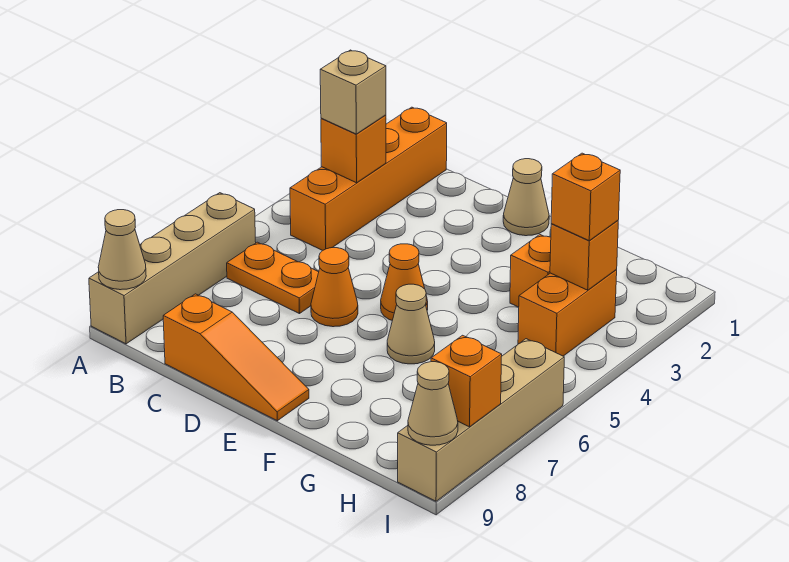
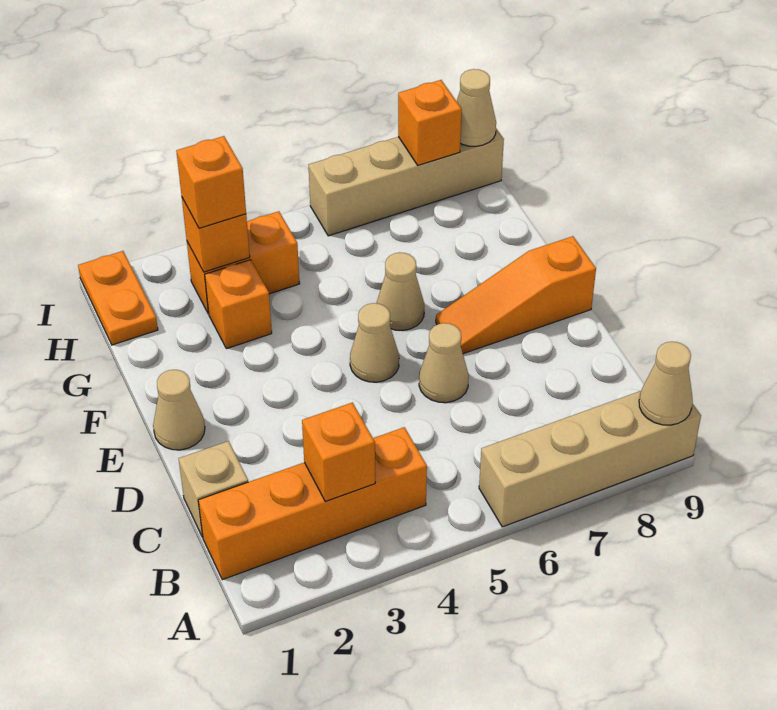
tan brick B3 level 3 -> tan brick C1 level 1
orange plate B6:C6 level 1 -> orange plate H1:I1 level 1
orange slope C9:E9 level 1 top C -> orange slope E7:E9 level 1 top 9
orange cone D6 level 1 -> tan cone D6 level 1
orange cone E5 level 1 -> tan cone E5 level 1

